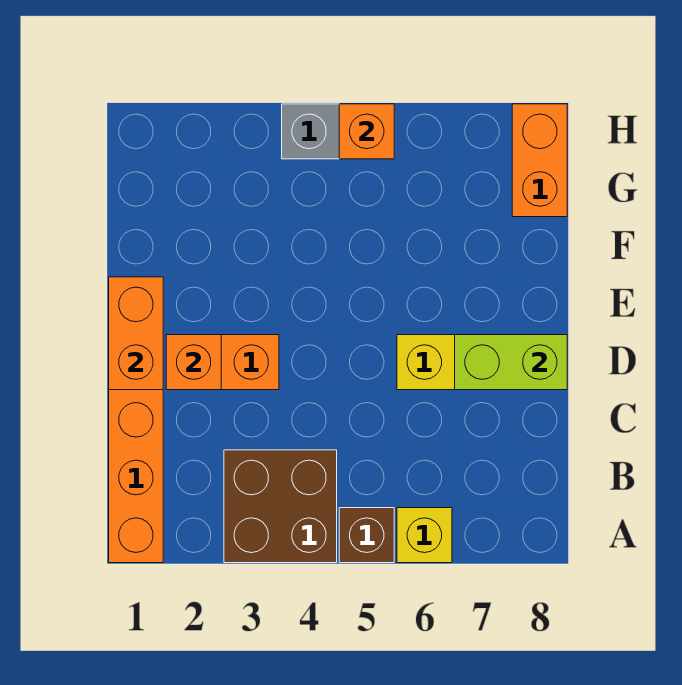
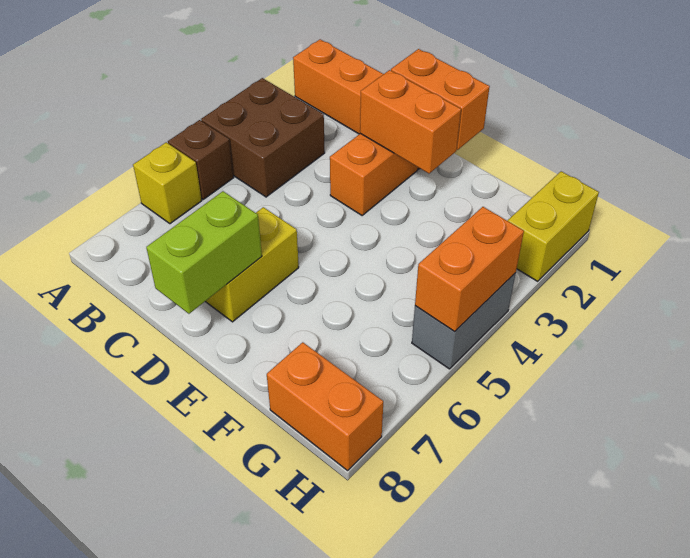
orange brick D2 level 2 -> orange brick D2:E2 level 2
none -> yellow brick H1:H2 level 1
orange brick H5 level 2 -> orange brick H4:H5 level 2

